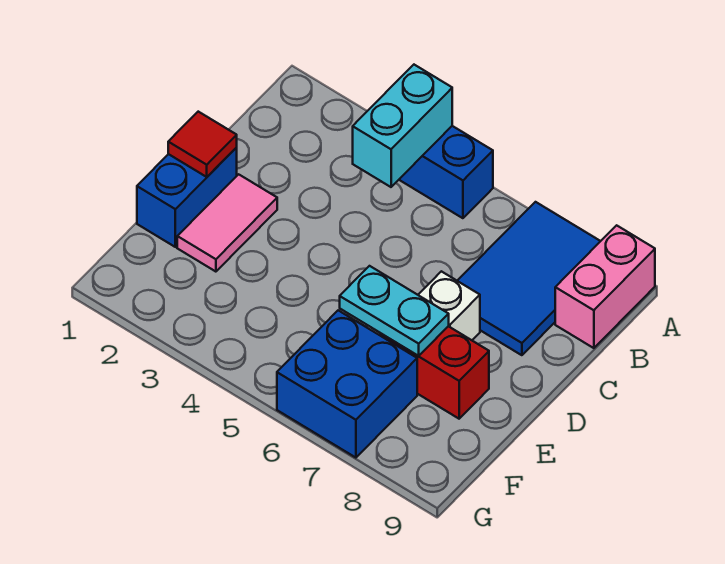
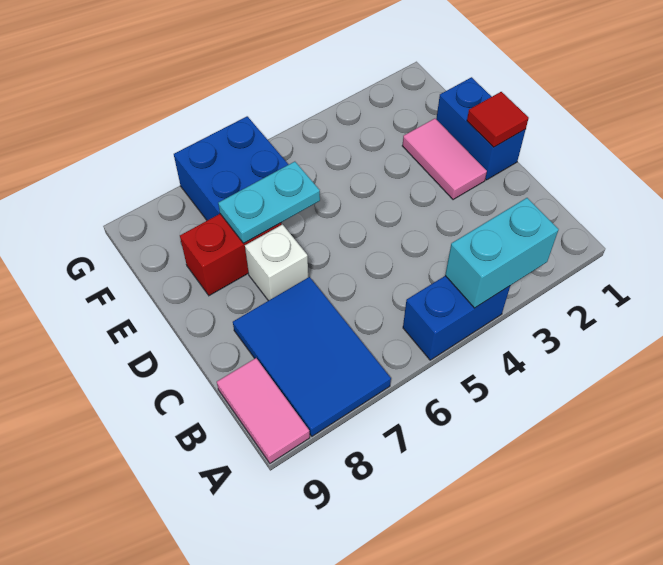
cyan brick A4:B4 level 2 -> cyan brick A3:A4 level 2
pink brick A9:B9 level 1 -> pink tile A9:B9 level 1

